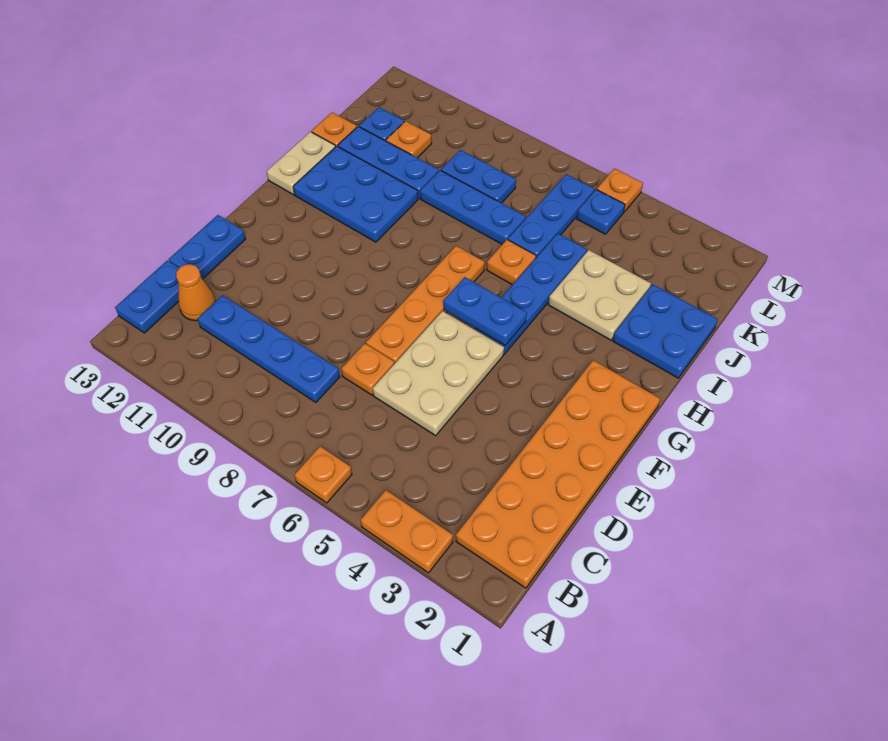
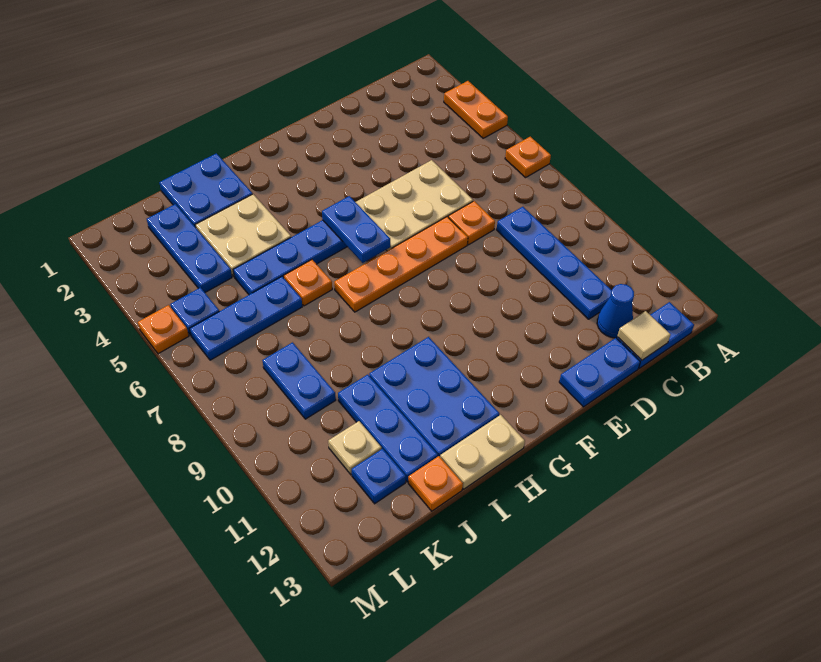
orange plate B1:G2 level 1 -> none
orange cone C12 level 1 -> blue cone C12 level 1
none -> tan tile C13 level 2
blue plate J7:J9 level 1 -> blue plate K2:K4 level 1
orange plate K11 level 1 -> tan plate K11 level 1

